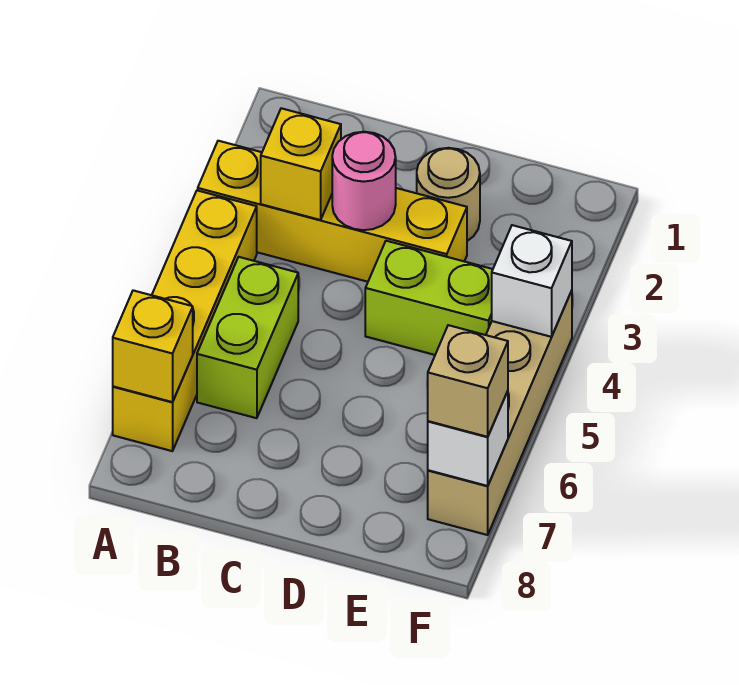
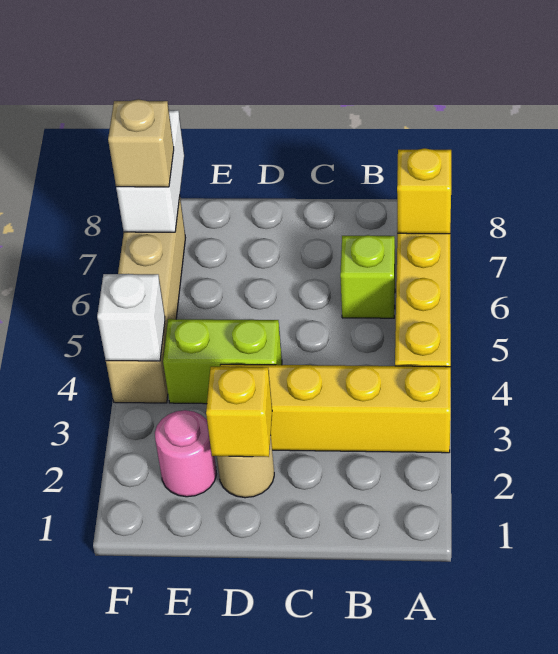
yellow brick B3 level 2 -> yellow brick D2 level 2
lime brick B5:B6 level 1 -> lime brick B6 level 1
pink round brick C3 level 2 -> pink round brick E2 level 1
white brick F7 level 2 -> white brick F7:F8 level 2

